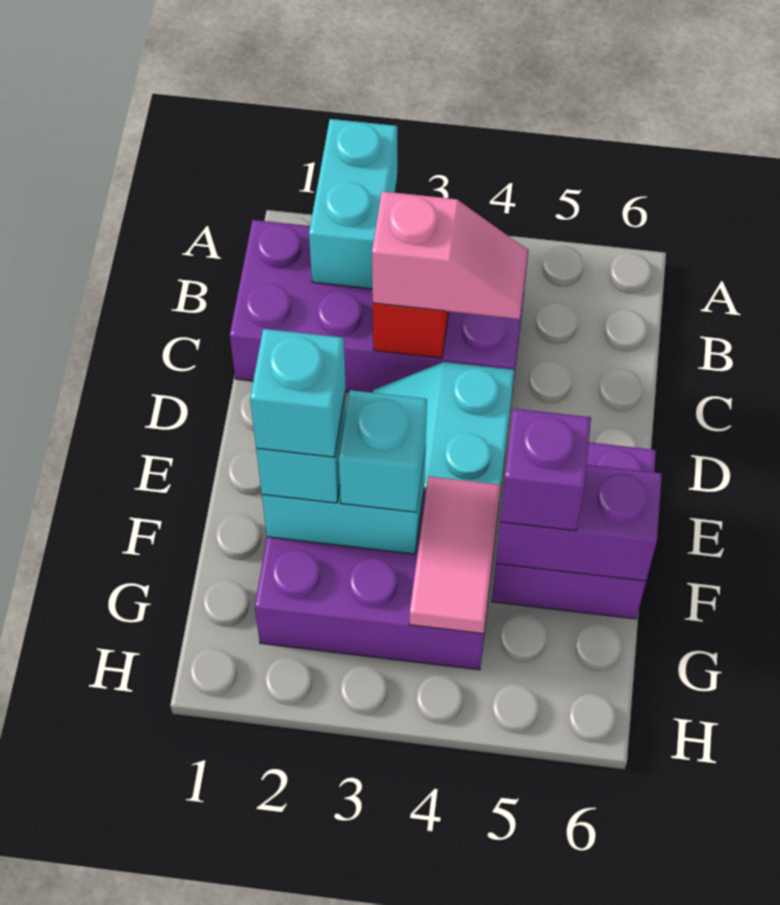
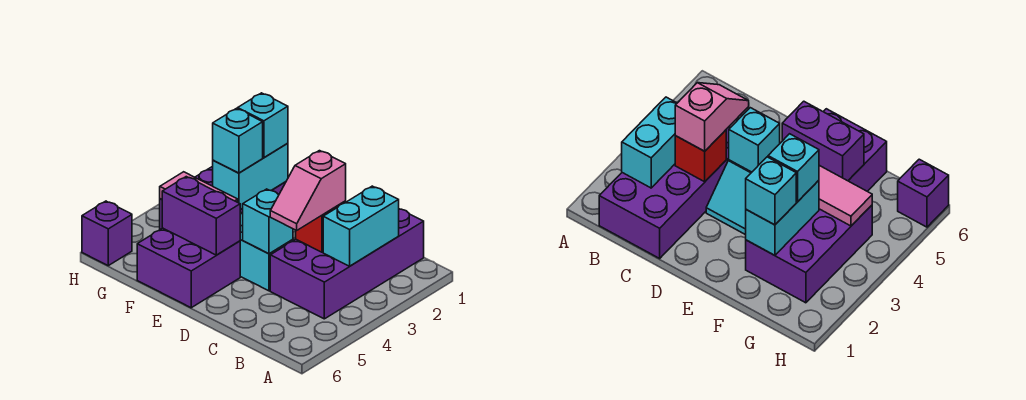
cyan brick A2:B2 level 2 -> cyan brick B2:B3 level 2
cyan brick F2 level 4 -> cyan brick D4 level 2
purple brick F5:F6 level 2 -> purple brick E5:F5 level 2
purple brick F5 level 3 -> purple brick H6 level 1

